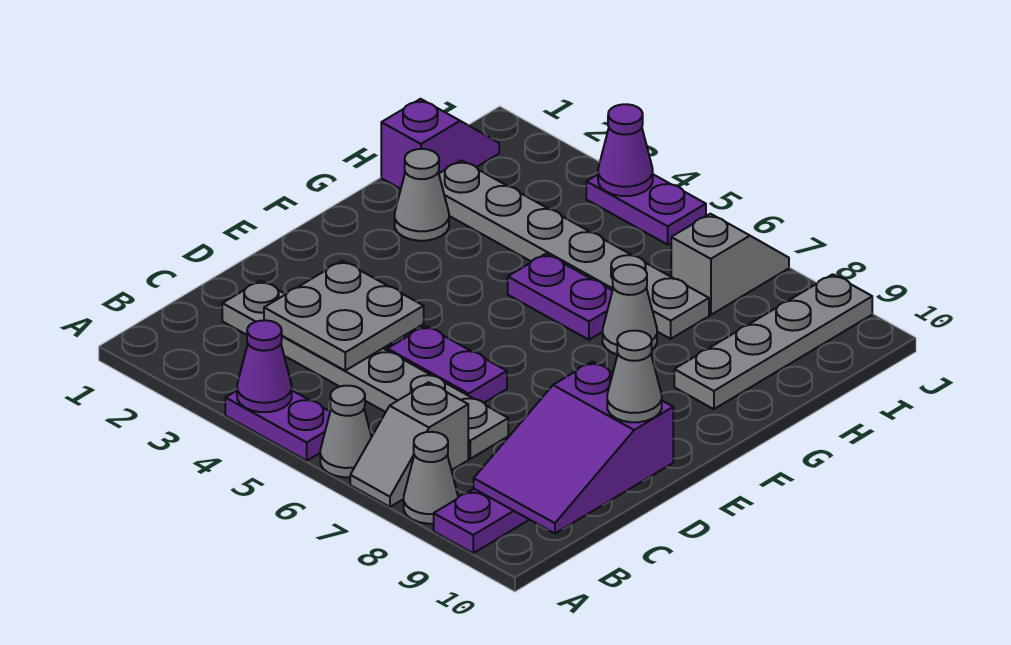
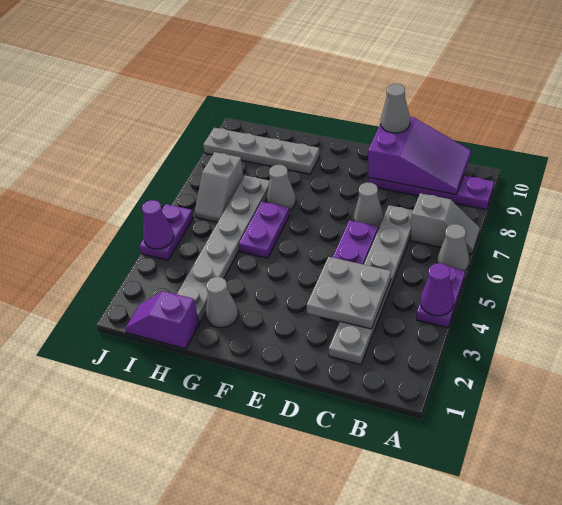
grey cone A8 level 1 -> grey cone D7 level 1
grey slope I7:J7 level 1 top I -> grey slope I6:I7 level 1 top 7

